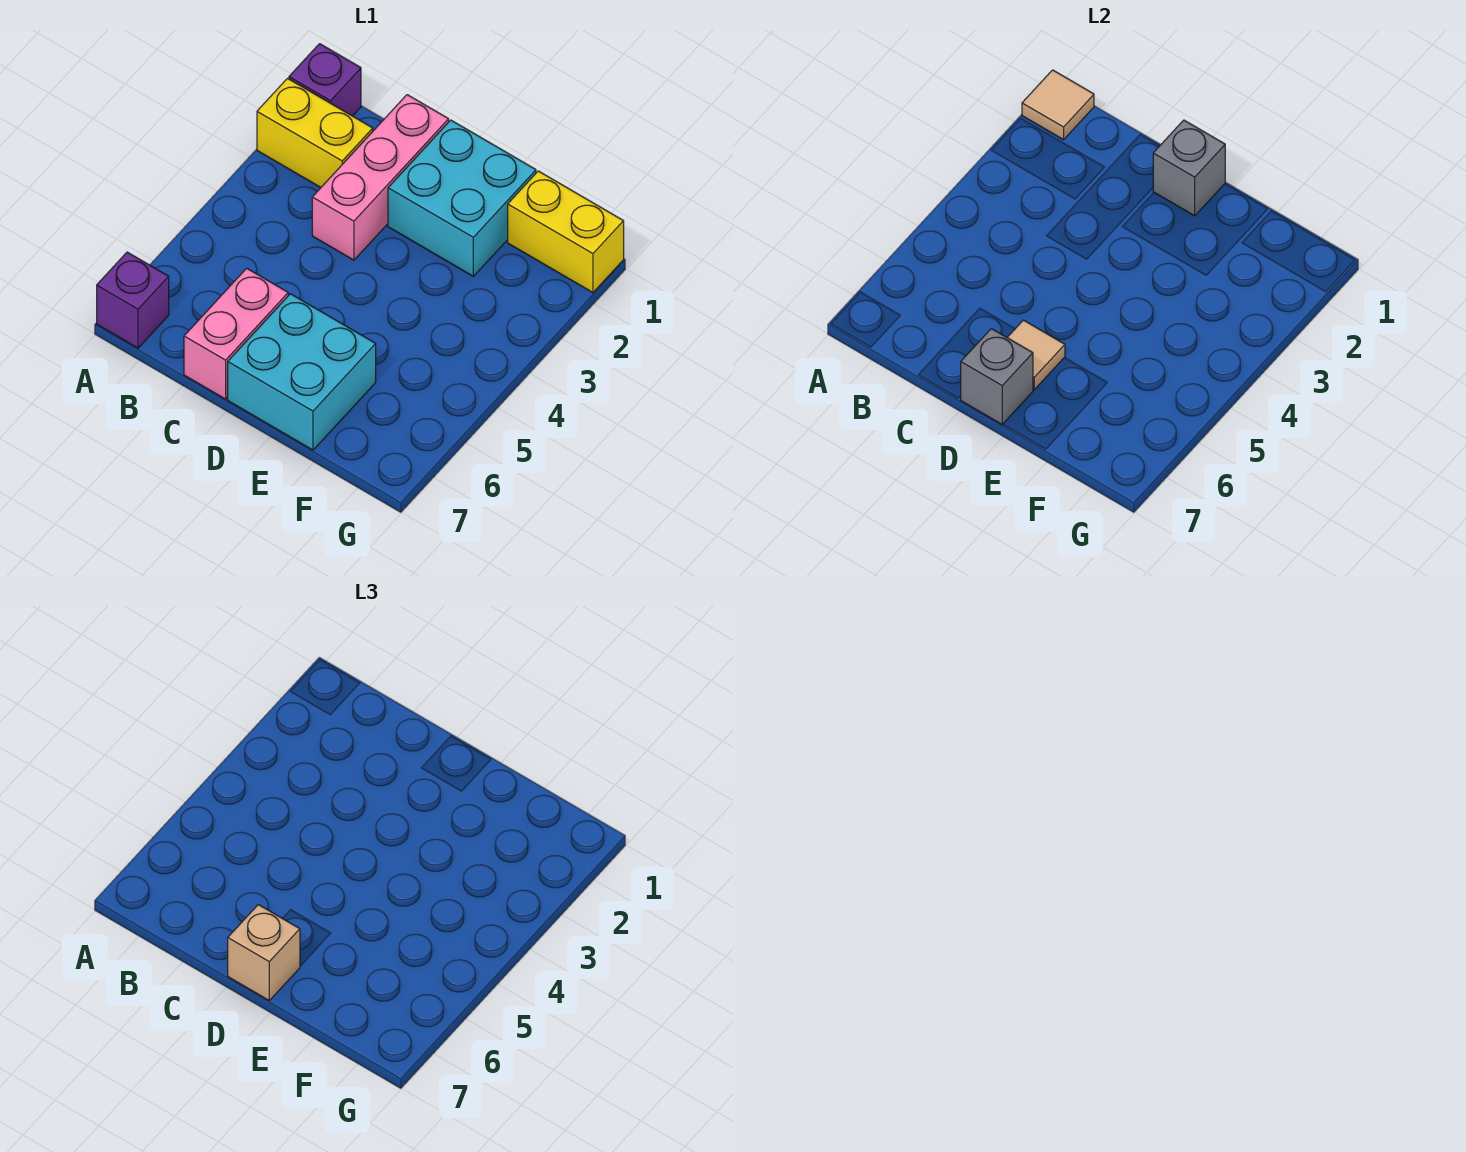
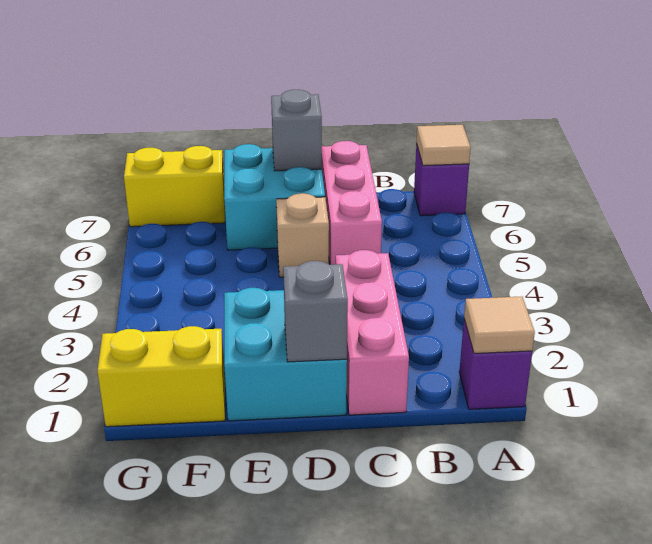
yellow brick A2:B2 level 1 -> yellow brick F7:G7 level 1
pink brick C6:C7 level 1 -> pink brick C5:C7 level 1
tan tile D6 level 2 -> tan tile A7 level 2
tan brick D7 level 3 -> tan brick D5 level 1

